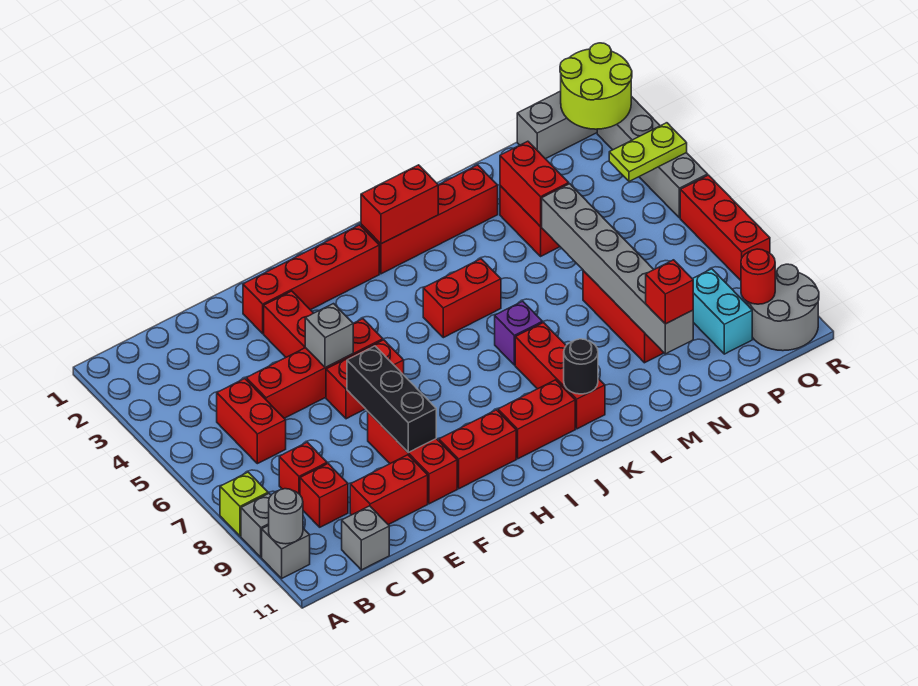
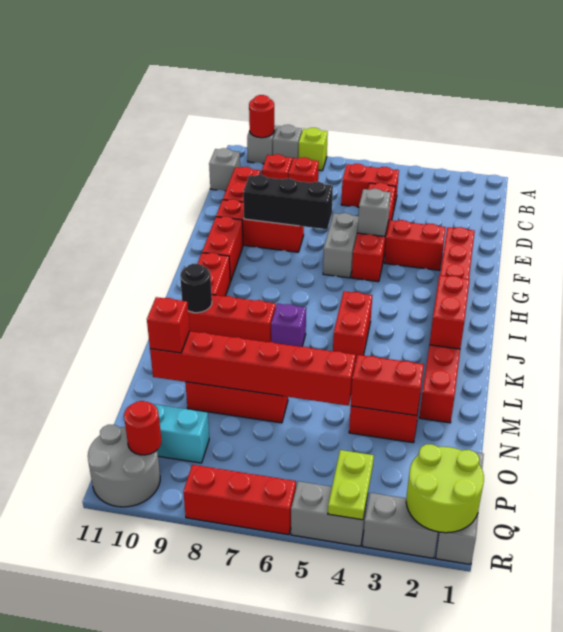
grey round brick A10 level 2 -> red round brick A10 level 2
red brick F6:G6 level 1 -> grey brick F6:G6 level 1
grey brick N5:N10 level 2 -> red brick N5:N10 level 2

